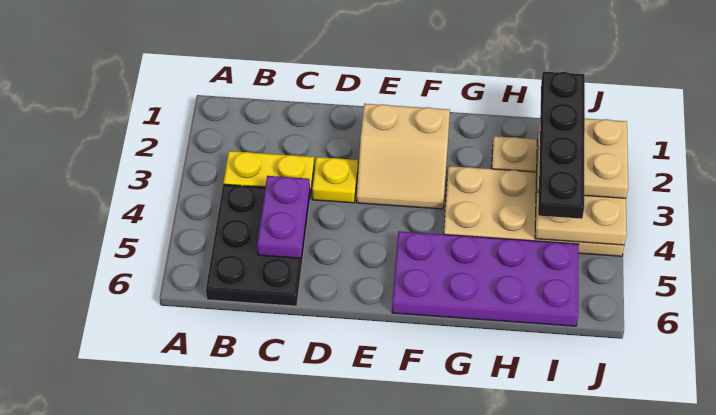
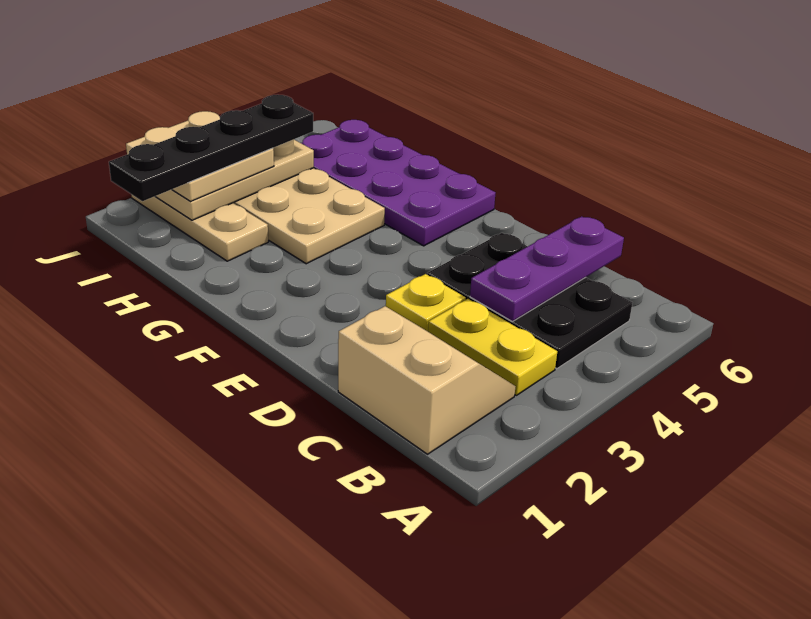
black plate B4:C6 level 1 -> black plate B4:D5 level 1
purple plate C4:C5 level 2 -> purple plate C4:C6 level 2
tan slope E2:F3 level 1 top 2 -> tan slope B1:C2 level 1 top 1

